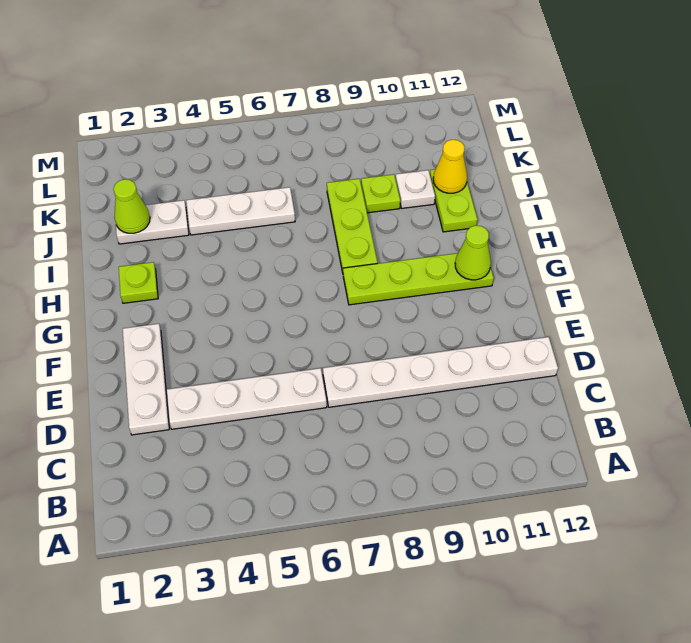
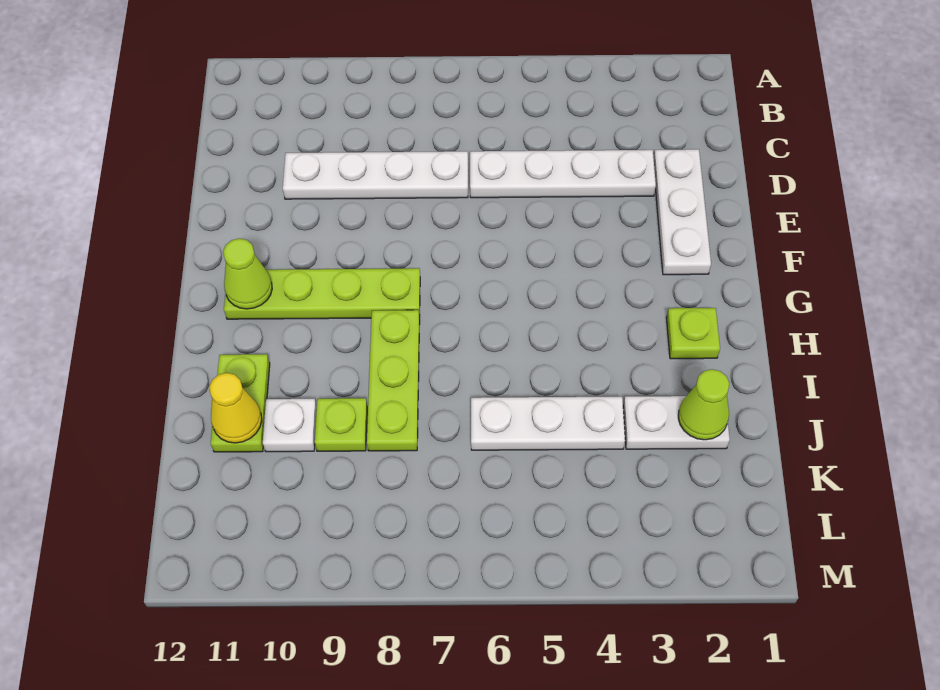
white plate D7:D12 level 1 -> white plate D7:D10 level 1

